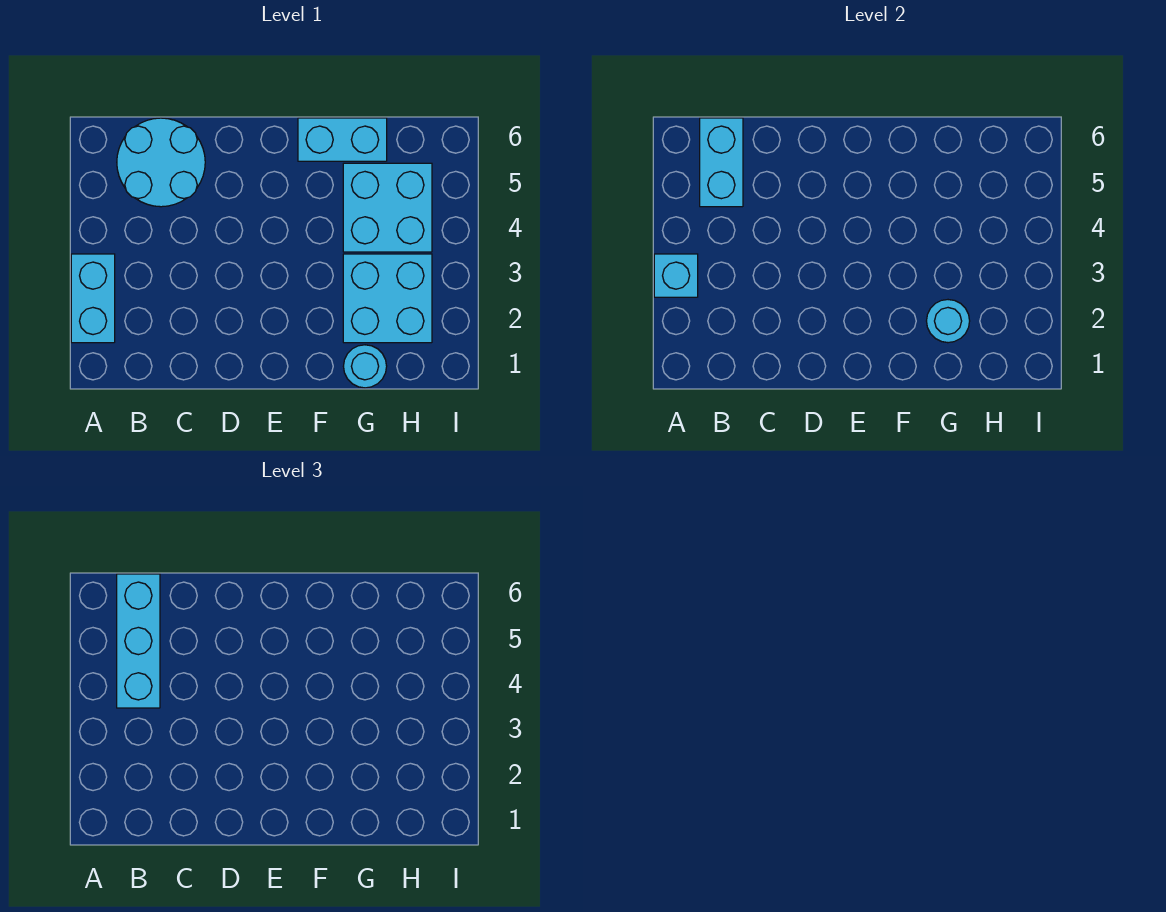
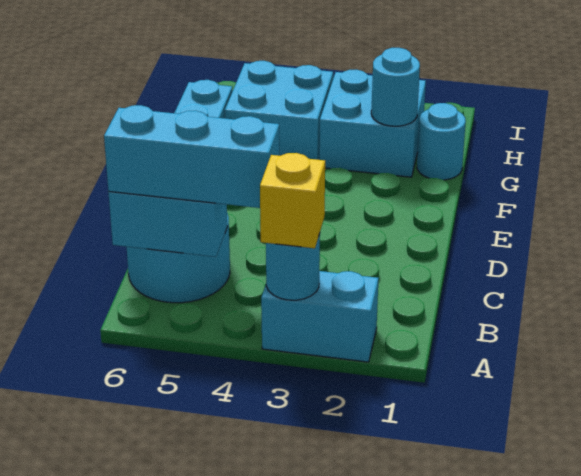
cyan brick A3 level 2 -> cyan round brick A3 level 2
none -> yellow brick A3 level 3

